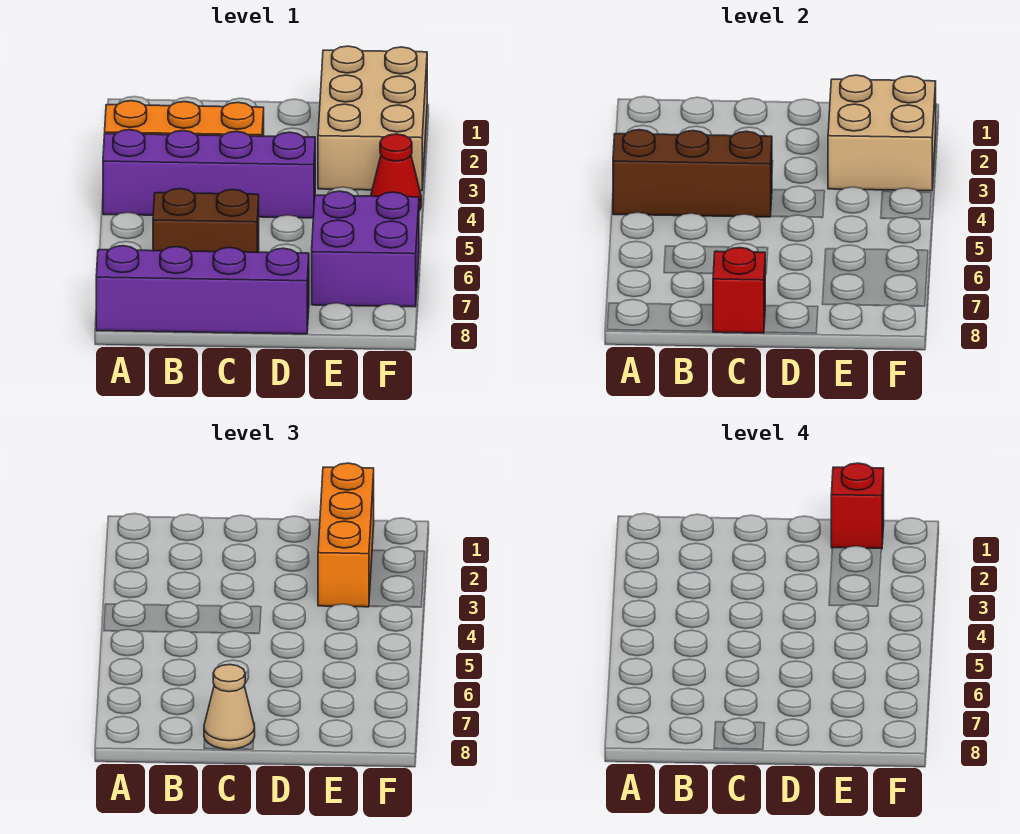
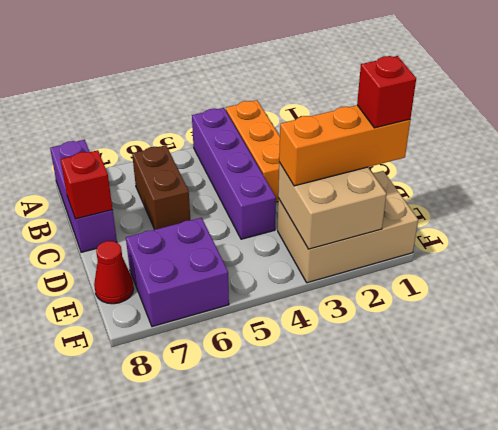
brown brick A4:C4 level 2 -> none
purple brick A8:D8 level 1 -> purple brick A8:C8 level 1
tan cone C8 level 3 -> none
red cone F4 level 1 -> red cone E8 level 1

